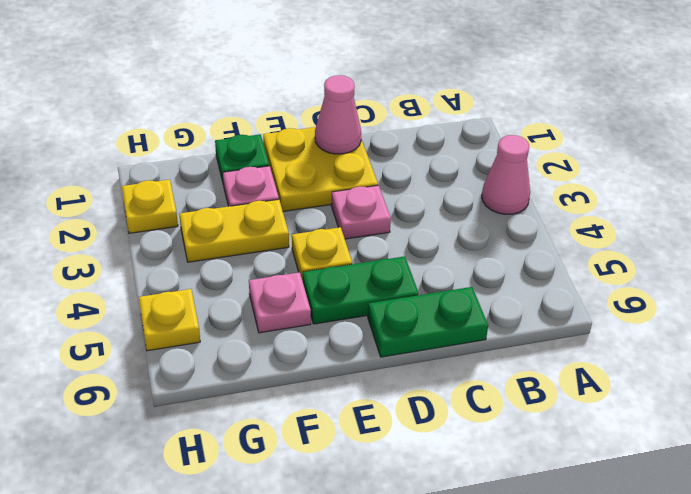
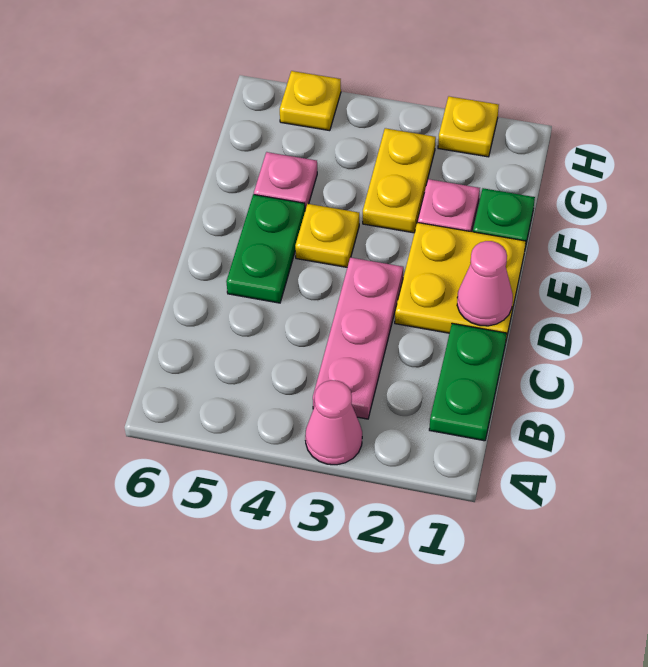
green plate C6:D6 level 1 -> green plate B1:C1 level 1
pink plate D3 level 1 -> pink plate B3:D3 level 1

